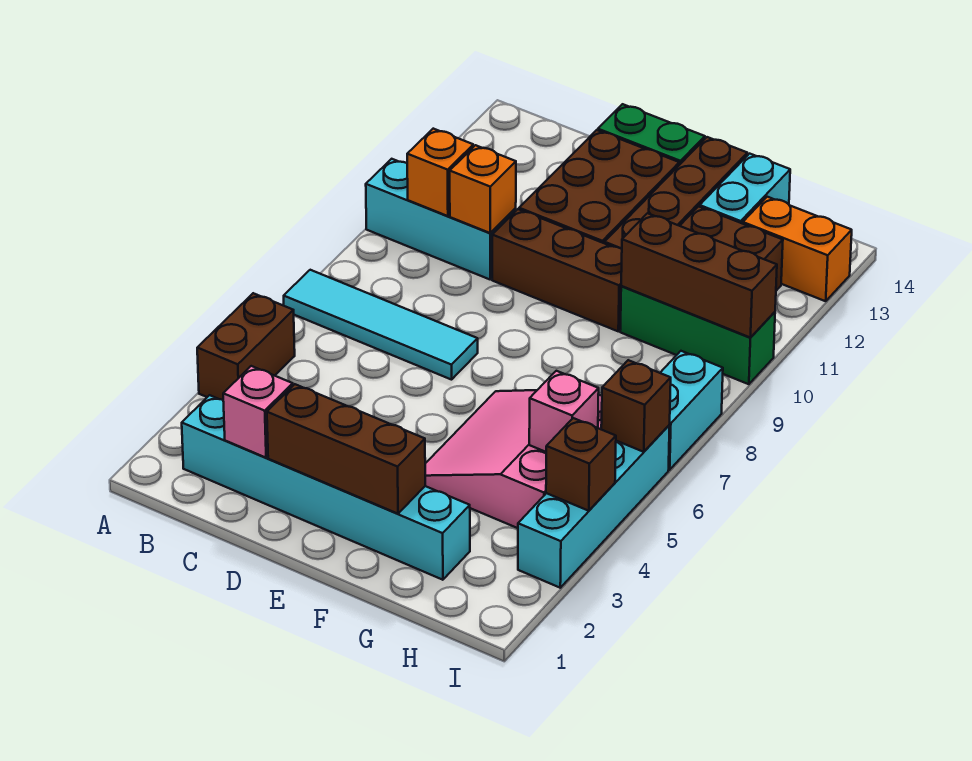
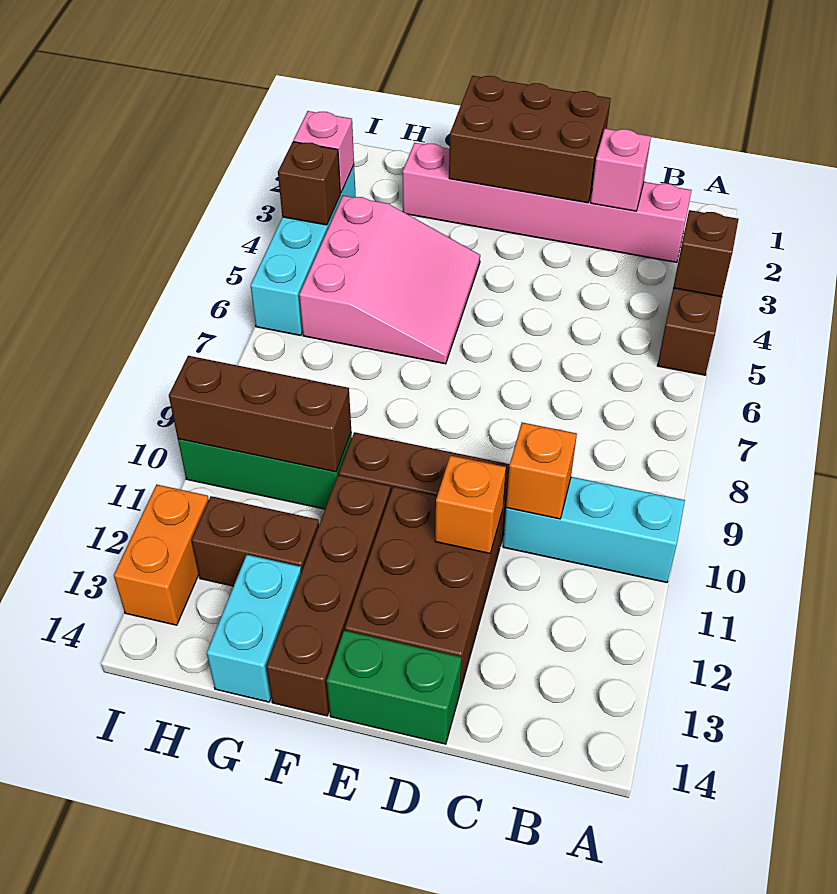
cyan tile A7:D7 level 1 -> none
cyan brick B2:G2 level 1 -> pink brick B2:G2 level 1
orange brick B10 level 2 -> orange brick D11 level 2
brown brick D2:F2 level 2 -> brown brick D1:F2 level 2
pink brick H5 level 2 -> pink brick I3 level 2
orange brick H13:I13 level 1 -> orange brick I12:I13 level 1
brown brick I6 level 2 -> brown brick A4 level 2
cyan brick I7:I8 level 1 -> none

